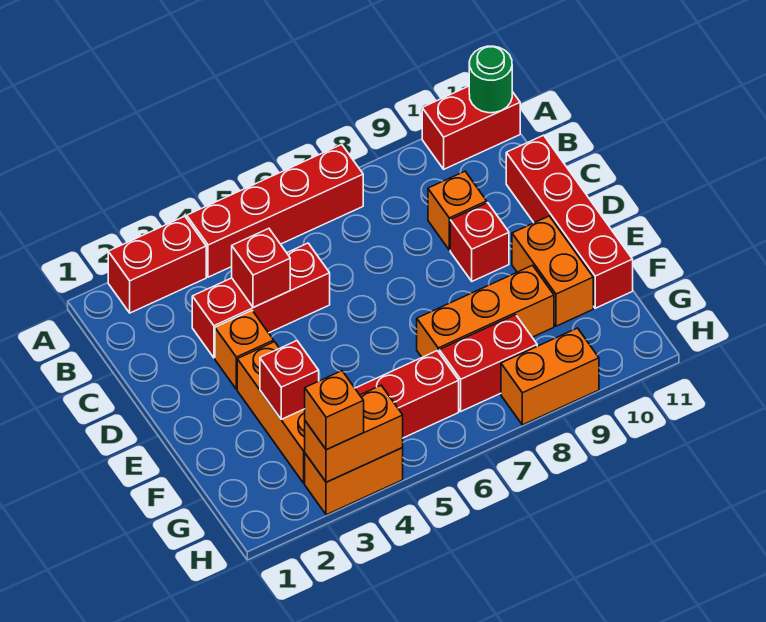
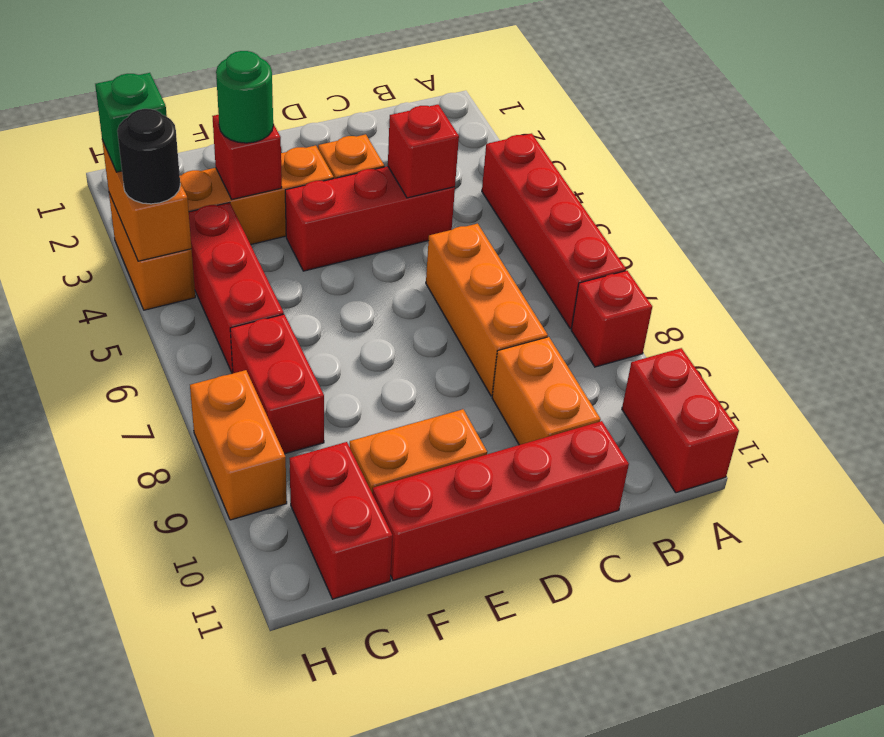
red brick A2:A3 level 1 -> red brick G10:G11 level 1
green round brick A11 level 2 -> green round brick F3 level 3
red brick C3:C5 level 1 -> red brick C4:E4 level 1
orange brick C9 level 1 -> orange brick C9:C10 level 1
red brick D9 level 1 -> red brick A8 level 1
orange brick F7:F9 level 1 -> orange brick C6:C8 level 1
orange brick H3 level 3 -> green brick H3 level 3
none -> black round brick H4 level 3

